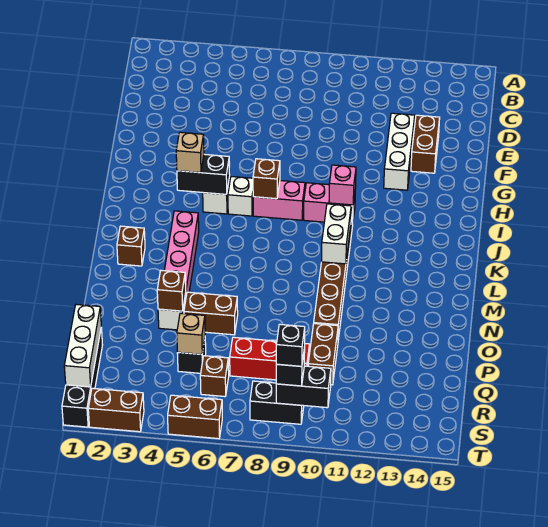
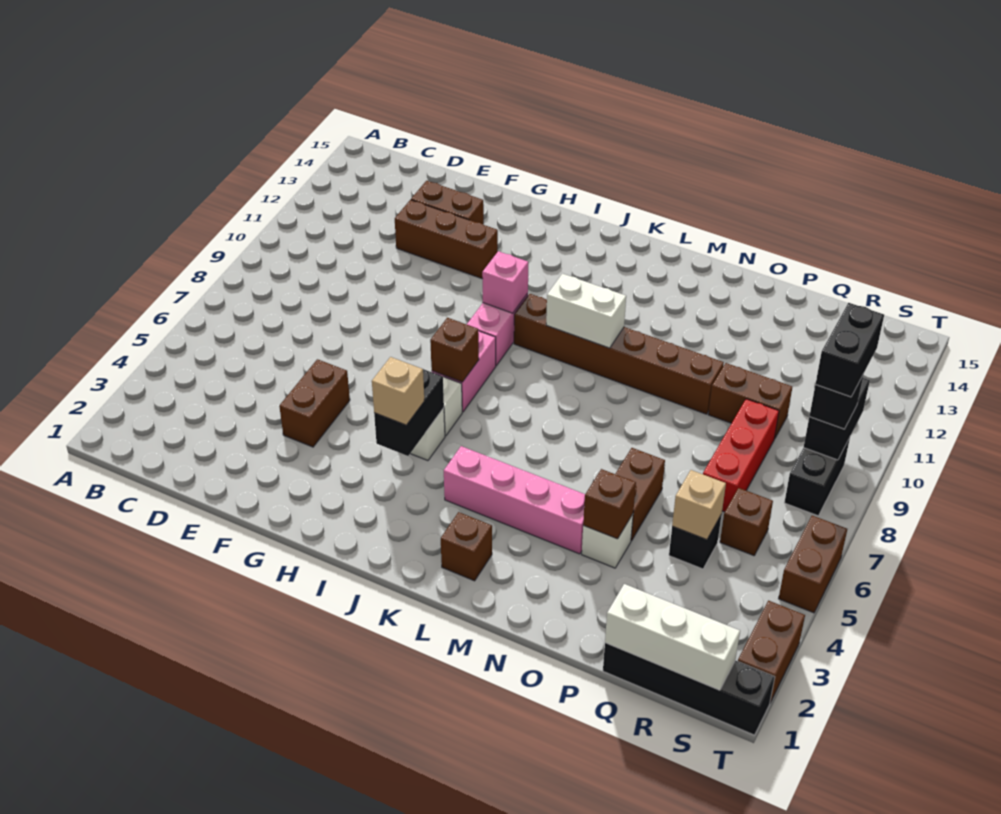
white brick E12:G12 level 1 -> brown brick E12:G12 level 1
none -> brown brick F4:F5 level 1
black brick S9 level 4 -> black brick S9:S10 level 4

